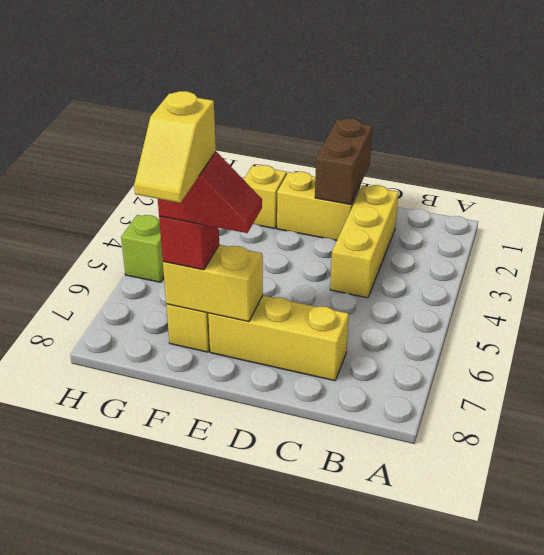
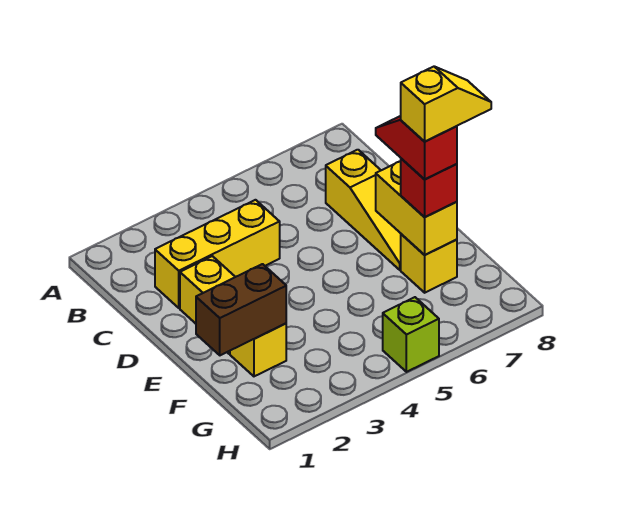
yellow brick C7:E7 level 1 -> yellow slope C7:E7 level 1 top C
brown brick D1:D2 level 2 -> brown brick F1:F2 level 2

